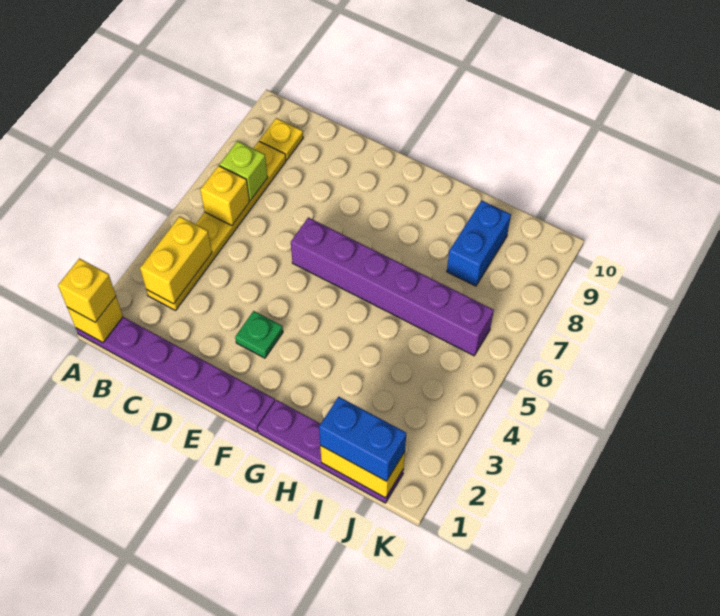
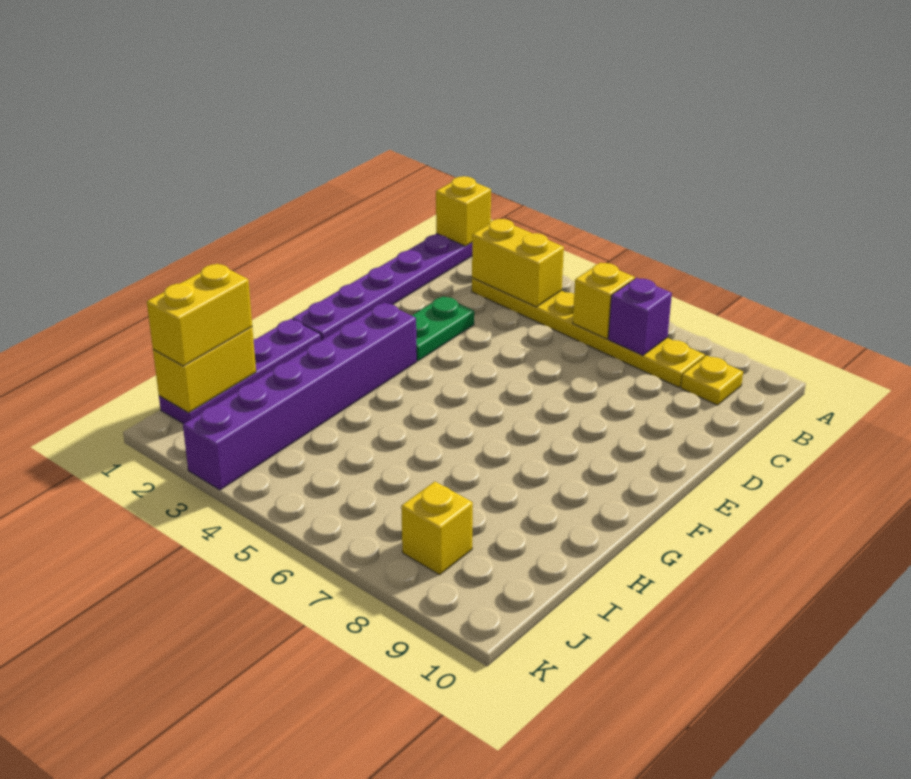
yellow brick A1 level 3 -> yellow brick J8 level 1
lime brick B7 level 2 -> purple brick B7 level 2
green plate E3 level 1 -> green plate D3:E3 level 1
purple brick E6:J6 level 1 -> purple brick F3:K3 level 1
blue brick I1:J1 level 3 -> yellow brick I1:J1 level 3
blue brick I8:I9 level 1 -> none

